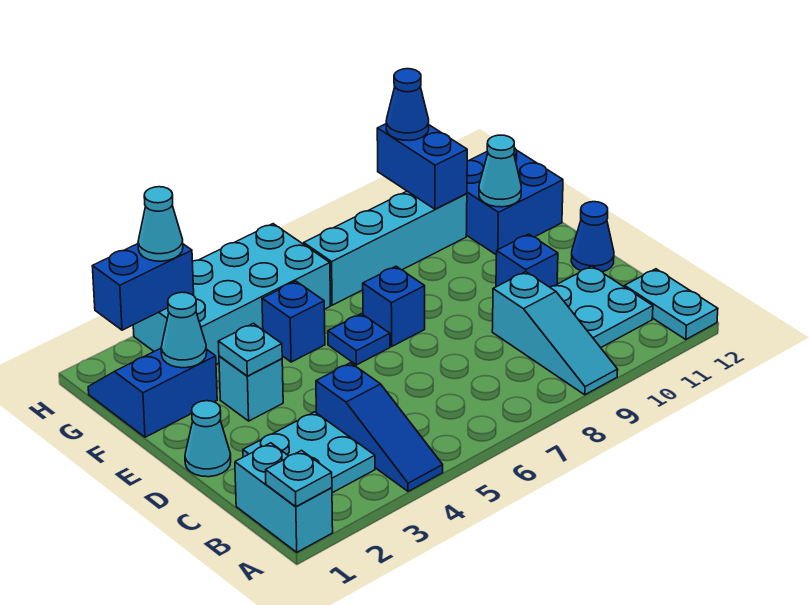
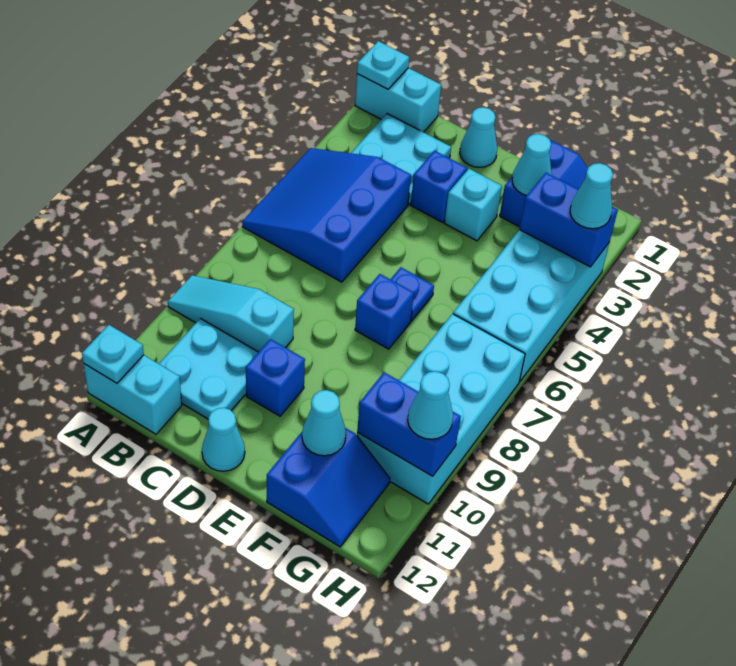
blue slope A4:C4 level 1 top C -> blue slope A4:C6 level 1 top C
cyan plate A12:B12 level 1 -> cyan brick A12:B12 level 1
blue cone D12 level 1 -> cyan cone D12 level 1
cyan plate E3 level 2 -> cyan plate A12 level 2
blue brick F5 level 1 -> blue brick D3 level 1
blue brick F11:G12 level 1 -> blue slope F11:G12 level 1 top F
cyan brick G7:G10 level 1 -> cyan brick G7:H10 level 1
blue brick H2:H3 level 2 -> blue brick G3:H3 level 2
blue cone H10 level 3 -> cyan cone H10 level 3

